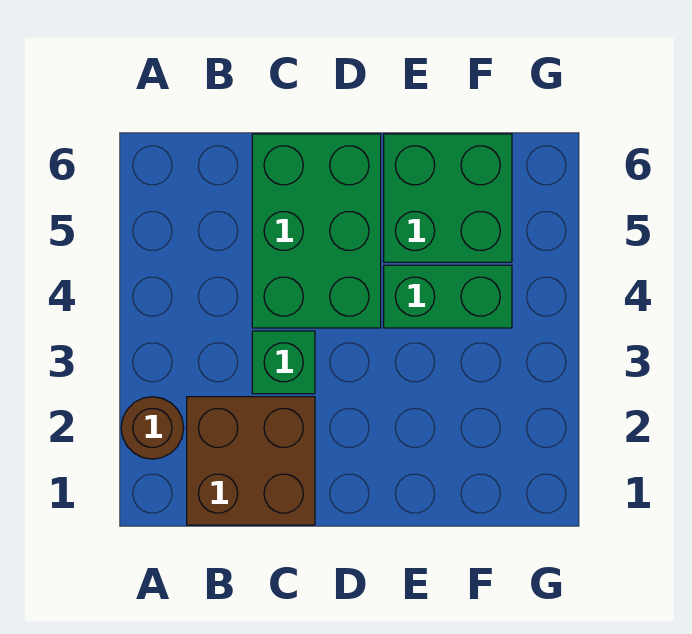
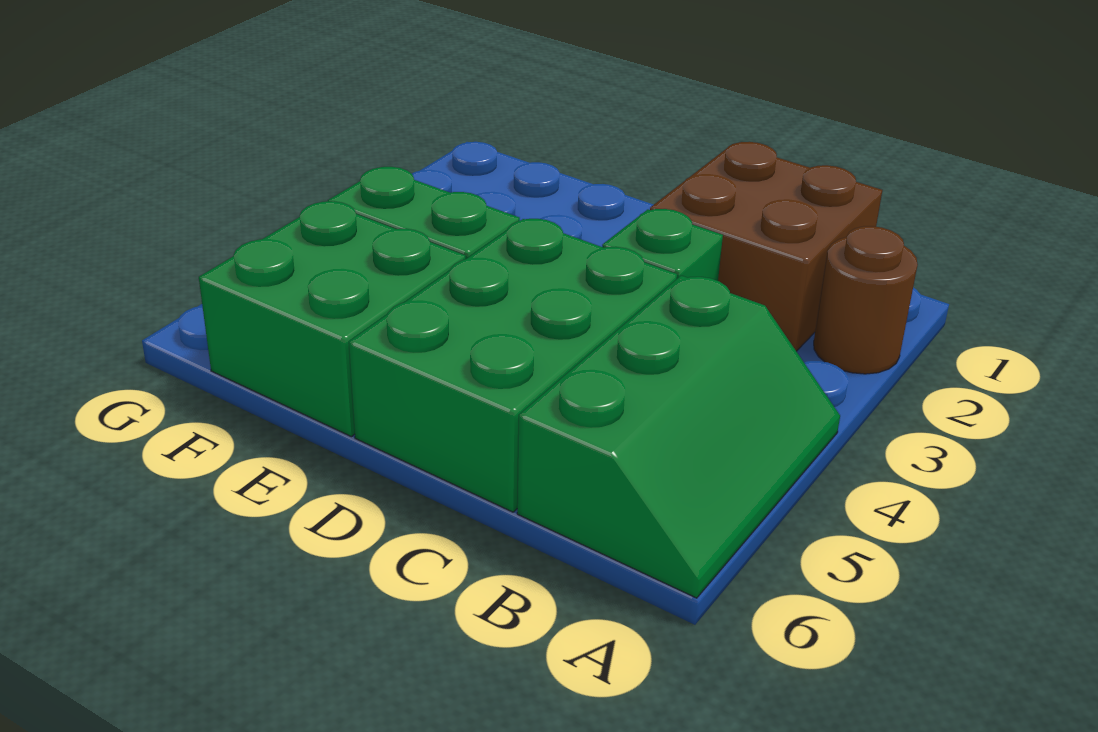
none -> green slope A4:B6 level 1 top B

